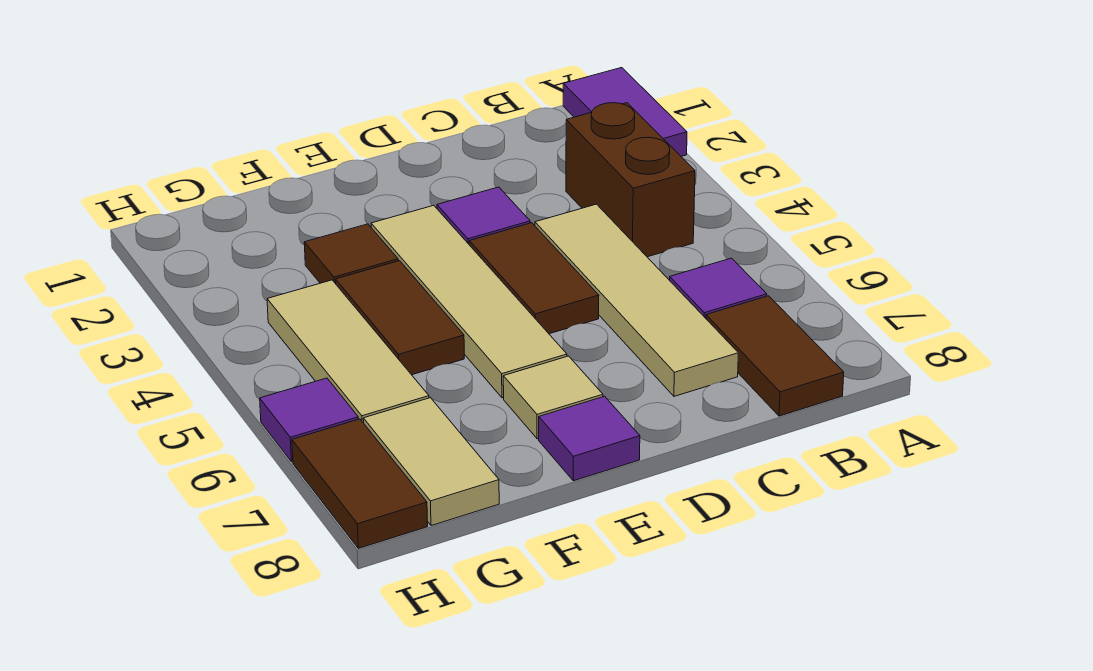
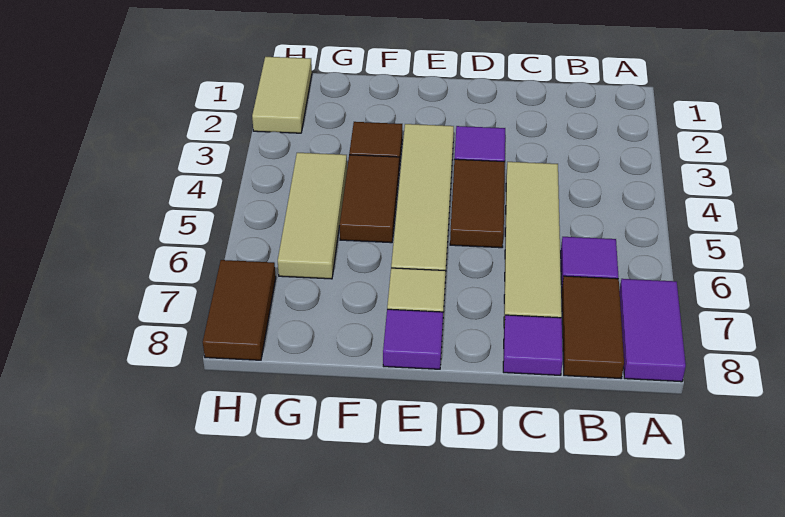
purple tile A1:A2 level 1 -> purple tile A7:A8 level 1
brown brick B3:B4 level 1 -> none
tan tile G7:G8 level 1 -> tan tile H1:H2 level 1
purple tile H6 level 1 -> purple tile C8 level 1

